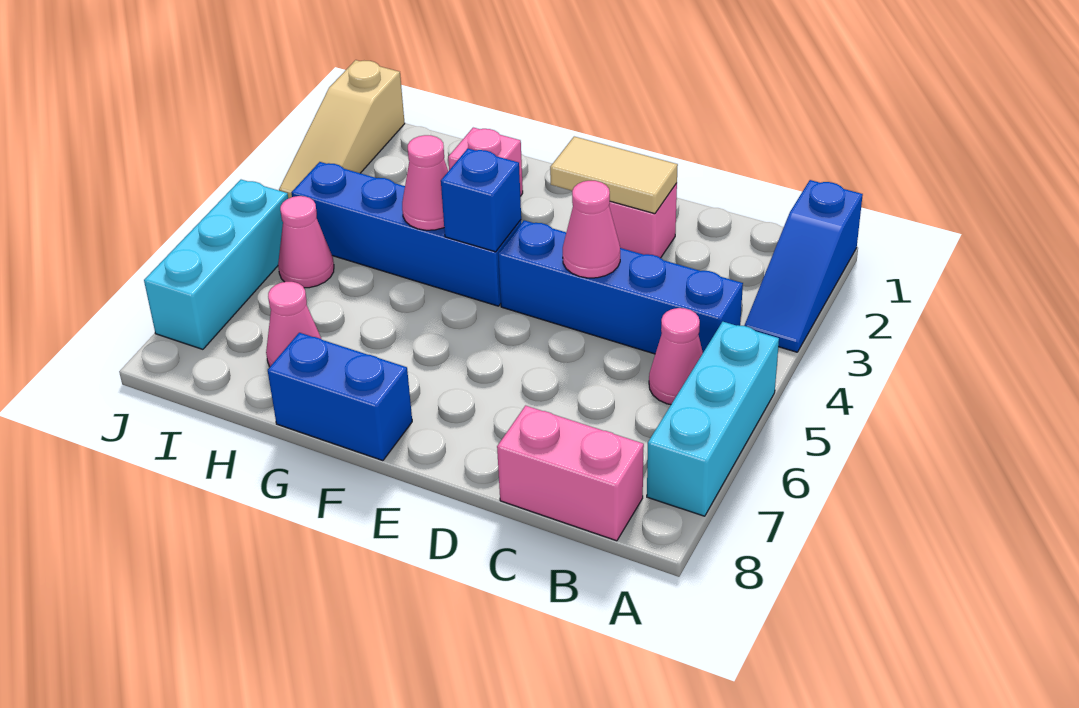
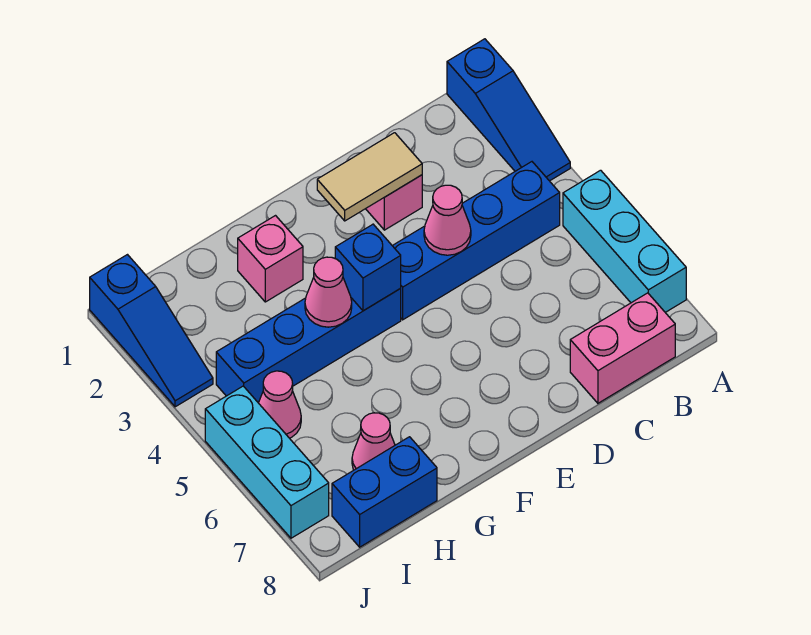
pink cone B5 level 1 -> none
blue brick F8:G8 level 1 -> blue brick H8:I8 level 1
tan slope J1:J3 level 1 top 1 -> blue slope J1:J3 level 1 top 1

